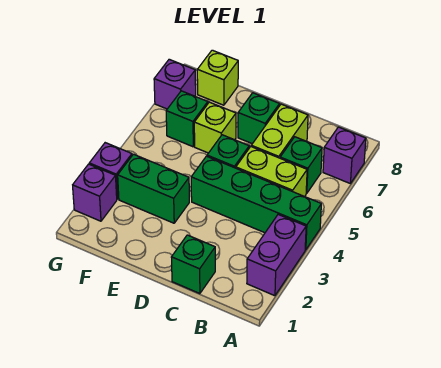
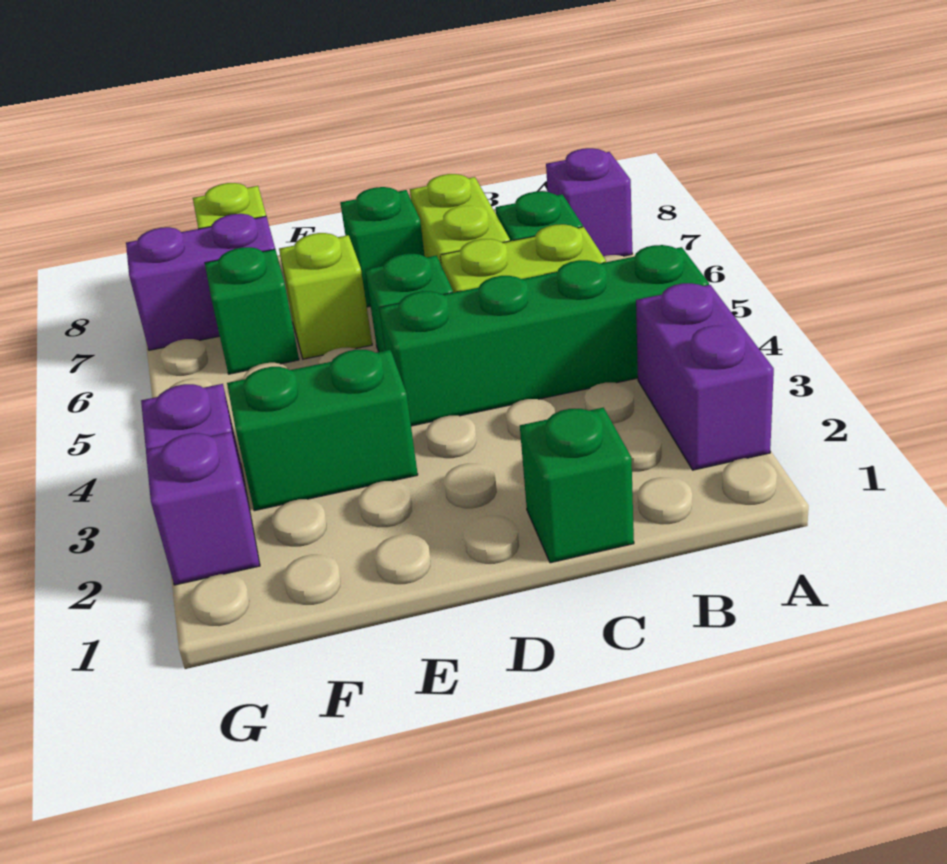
purple brick G7 level 1 -> purple brick F7:G7 level 1

